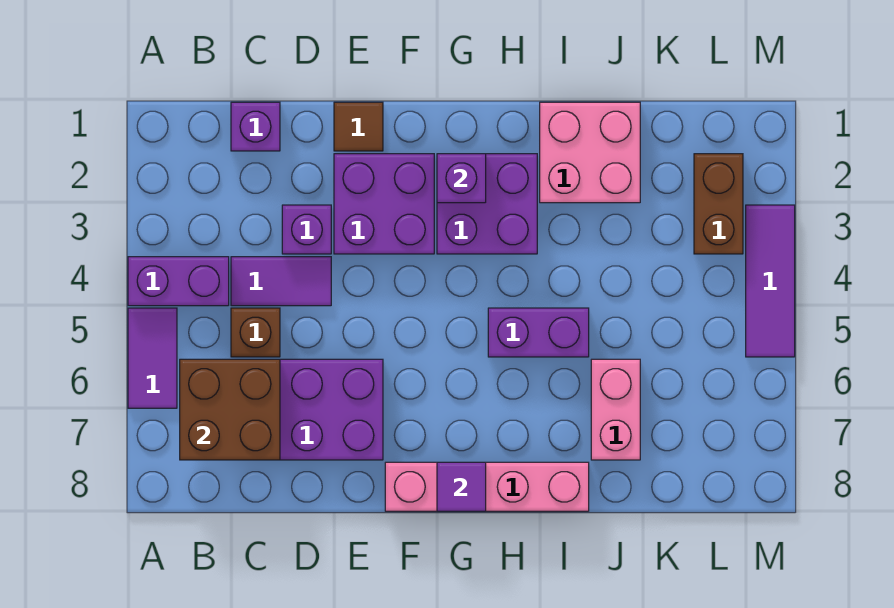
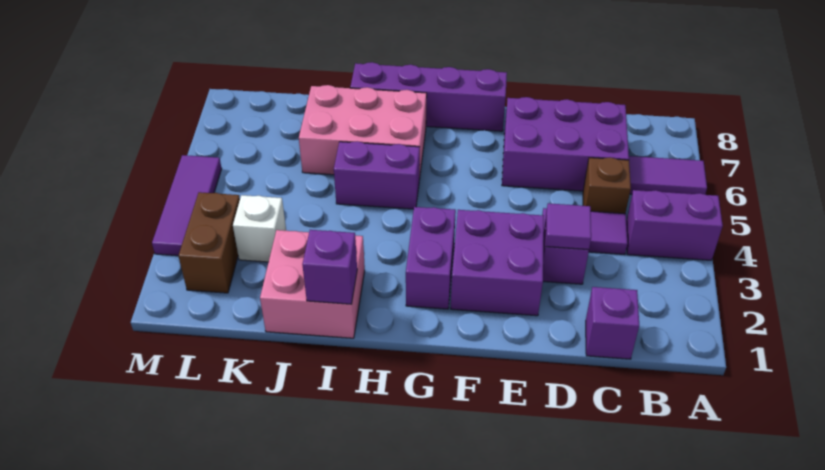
purple tile A5:A6 level 1 -> purple tile A6:B6 level 1
brown brick B6:C7 level 2 -> none
brown tile E1 level 1 -> none
pink brick F8:I8 level 1 -> purple brick F8:I8 level 1
purple brick G2:H3 level 1 -> purple brick G2:G3 level 1
purple brick G2 level 2 -> purple brick I1 level 2
purple tile G8 level 2 -> purple tile D3 level 2
pink brick J6:J7 level 1 -> pink brick H6:J7 level 1
none -> white brick K3 level 1

